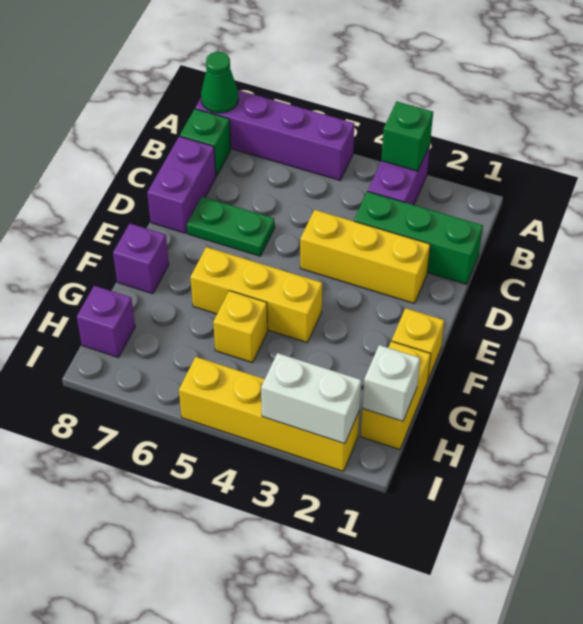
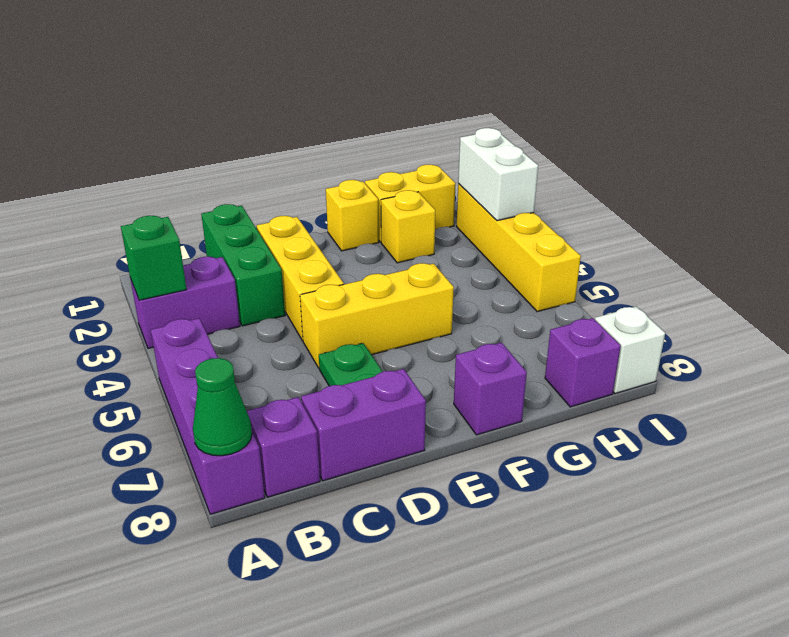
green brick B8 level 1 -> purple brick B8 level 1
yellow brick F4:F6 level 1 -> yellow brick D5:F5 level 1
yellow brick G5 level 1 -> yellow brick G2 level 1
white brick H1 level 2 -> white brick I8 level 1

